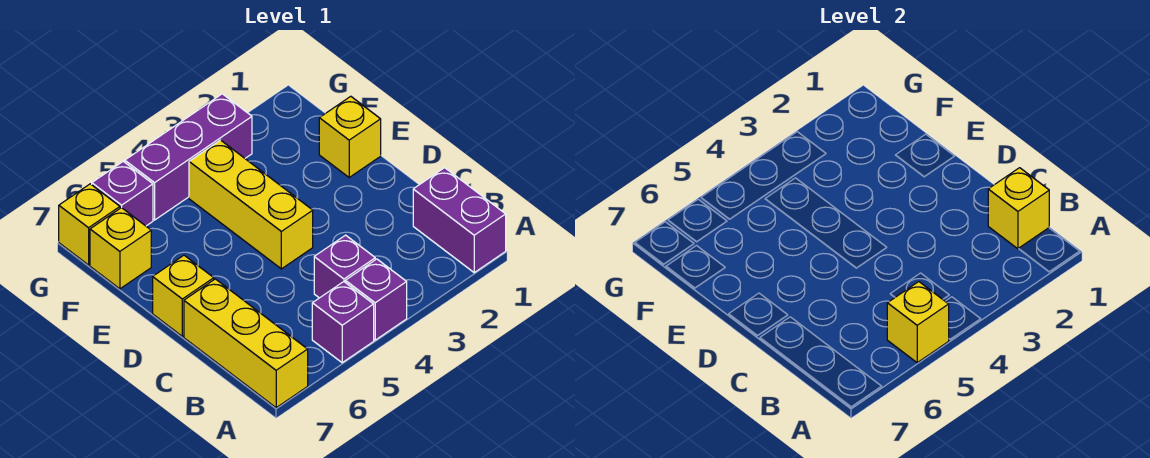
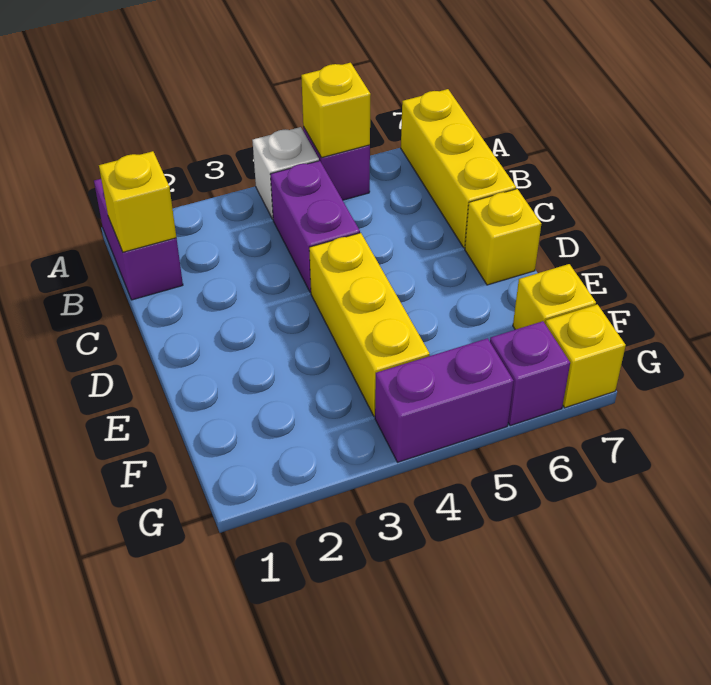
purple brick A4 level 1 -> white brick A4 level 1
purple brick B4 level 1 -> purple brick B4:C4 level 1
yellow brick E1 level 1 -> none
purple brick G3:G5 level 1 -> purple brick G4:G5 level 1

